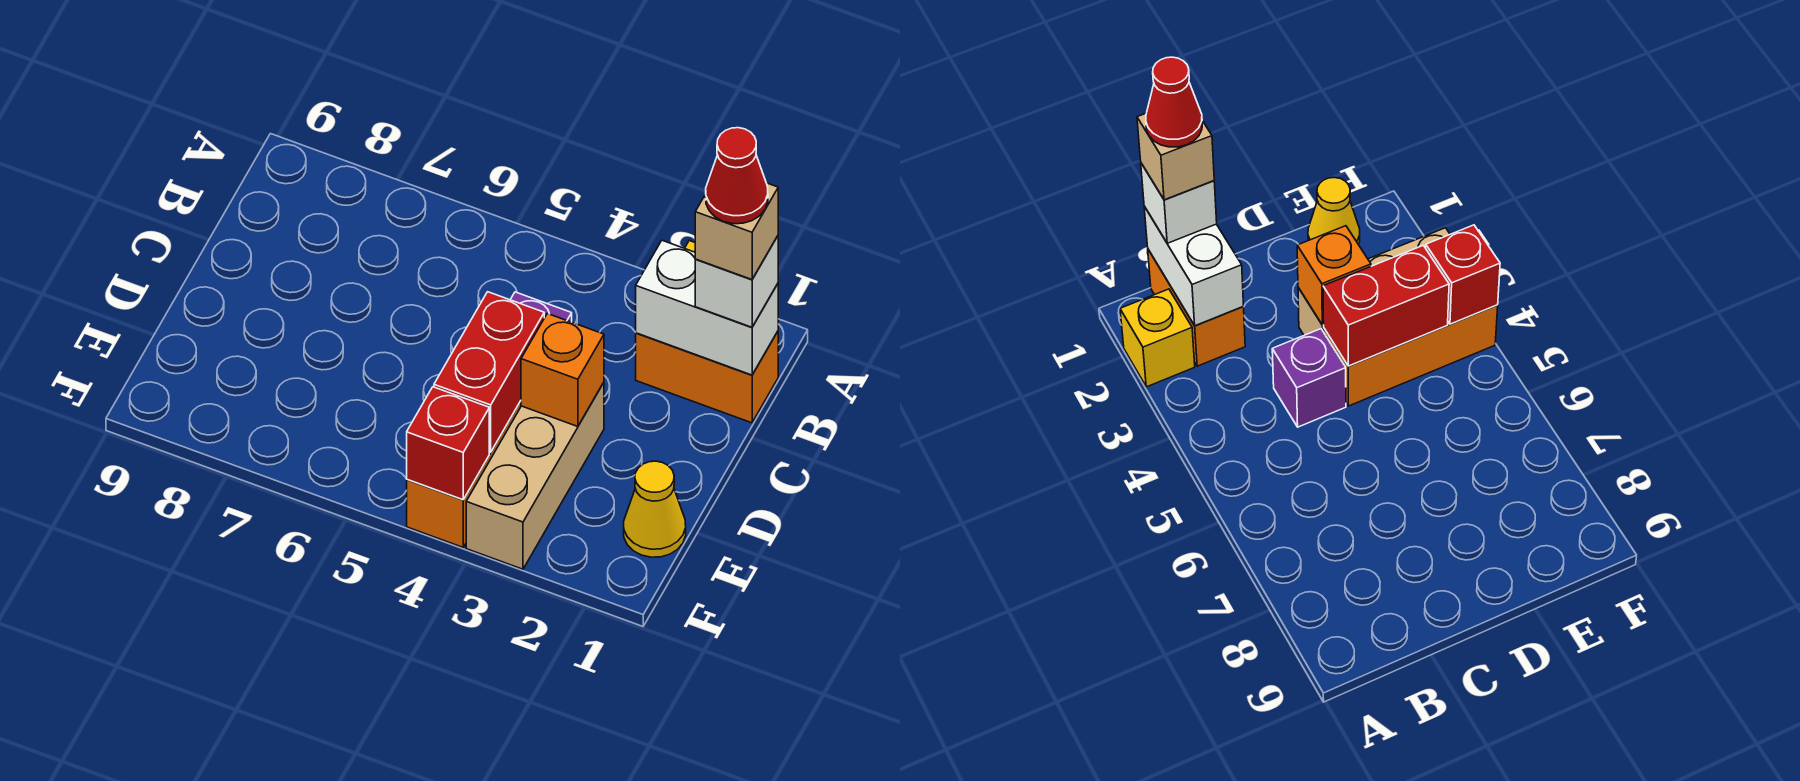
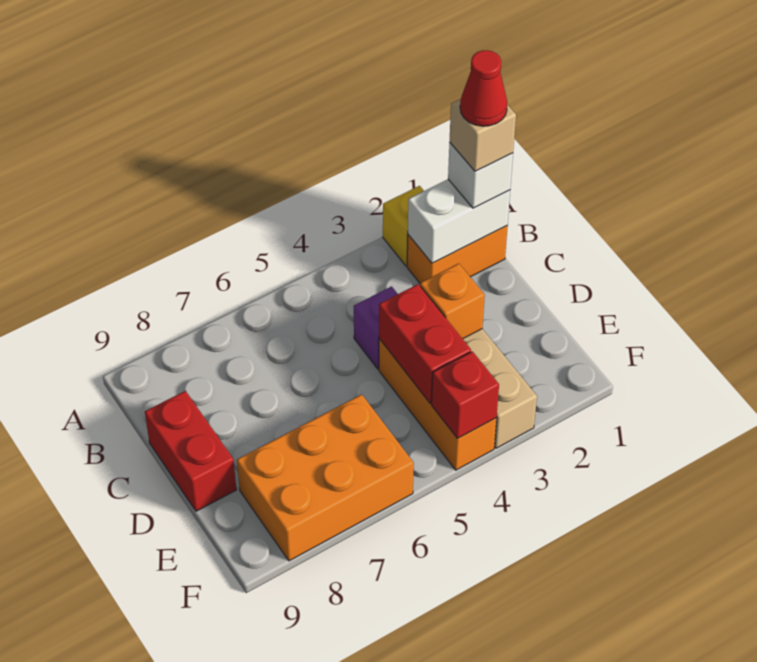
none -> red brick C9:D9 level 1
yellow cone E1 level 1 -> none
none -> orange brick E6:F8 level 1

